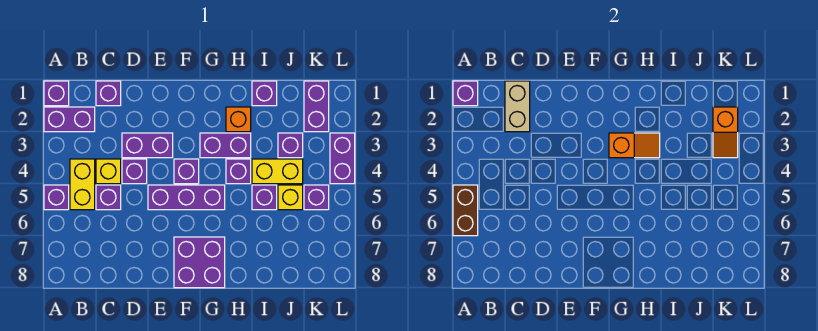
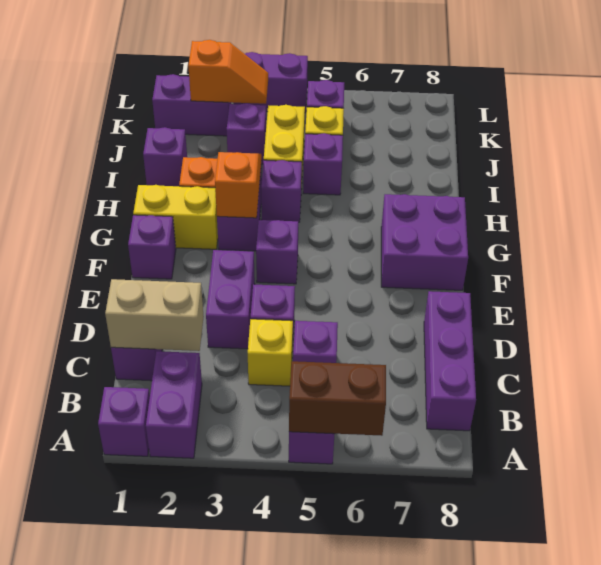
purple brick A1 level 2 -> purple brick F1 level 1
yellow brick B4:B5 level 1 -> yellow brick G1:G2 level 1
purple brick E5:G5 level 1 -> purple brick B8:D8 level 1

